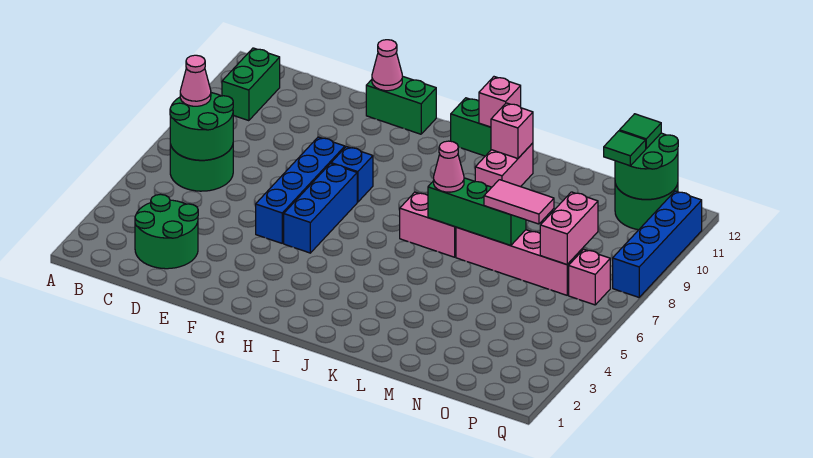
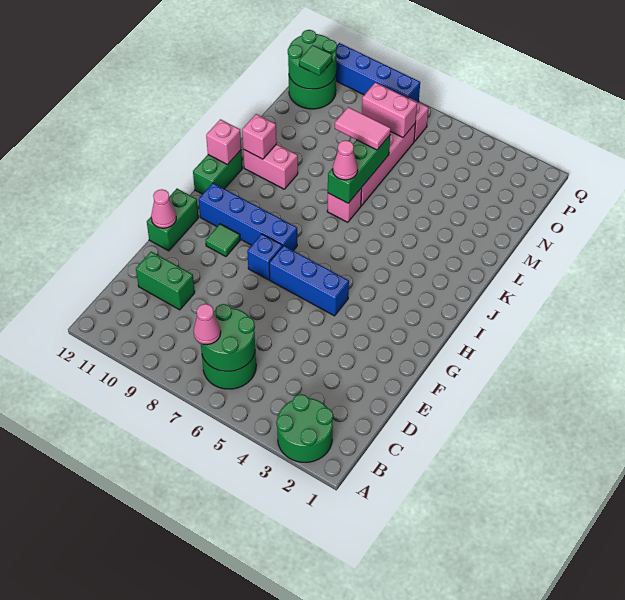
green brick B10:B11 level 1 -> green brick D10:D11 level 1
green round brick C2:D3 level 1 -> green round brick A2:B3 level 1
blue brick F5:F8 level 1 -> blue brick H8:H11 level 1
pink brick J7:K7 level 1 -> pink brick K7 level 1
pink tile M7:N7 level 3 -> pink tile M7:M8 level 3
green tile O12 level 3 -> green tile G10 level 1

